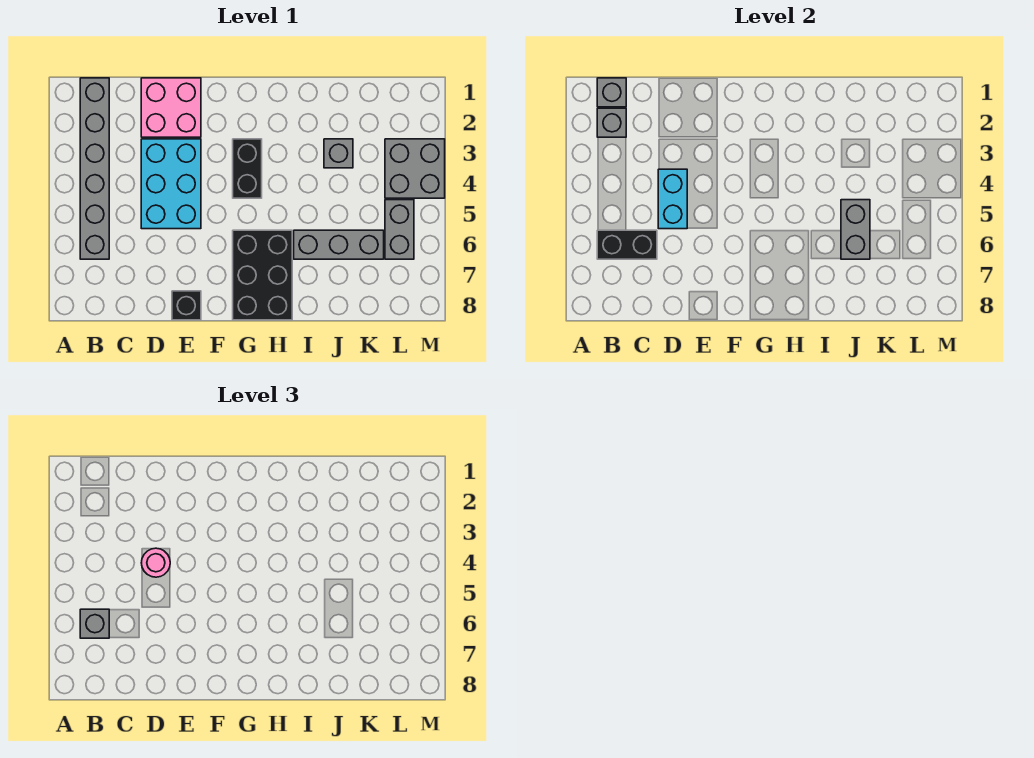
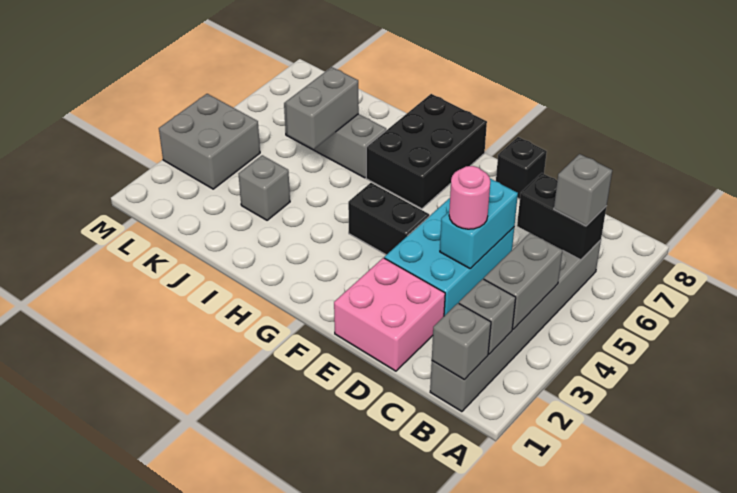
black brick G3:G4 level 1 -> black brick F4:G4 level 1
grey brick L5:L6 level 1 -> grey brick B3:B4 level 2

